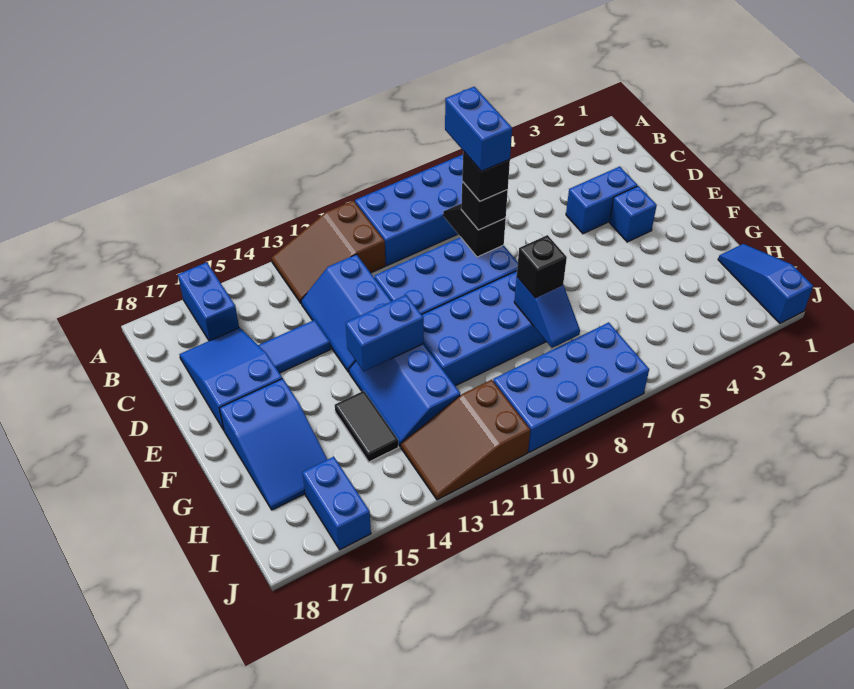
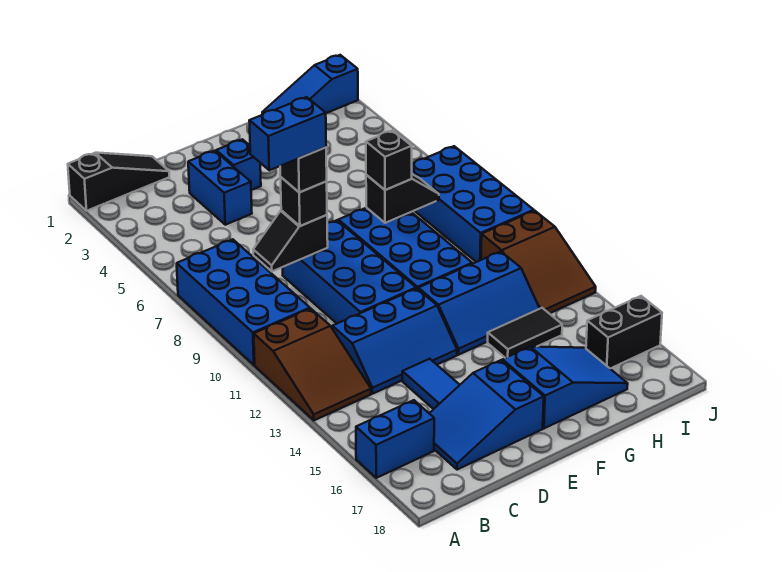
none -> black slope A1:C1 level 1 top A
blue brick F12:F13 level 2 -> none
blue slope G8:H8 level 2 top G -> black slope G8:H8 level 2 top G
blue brick I16:J16 level 1 -> black brick I16:J16 level 1

